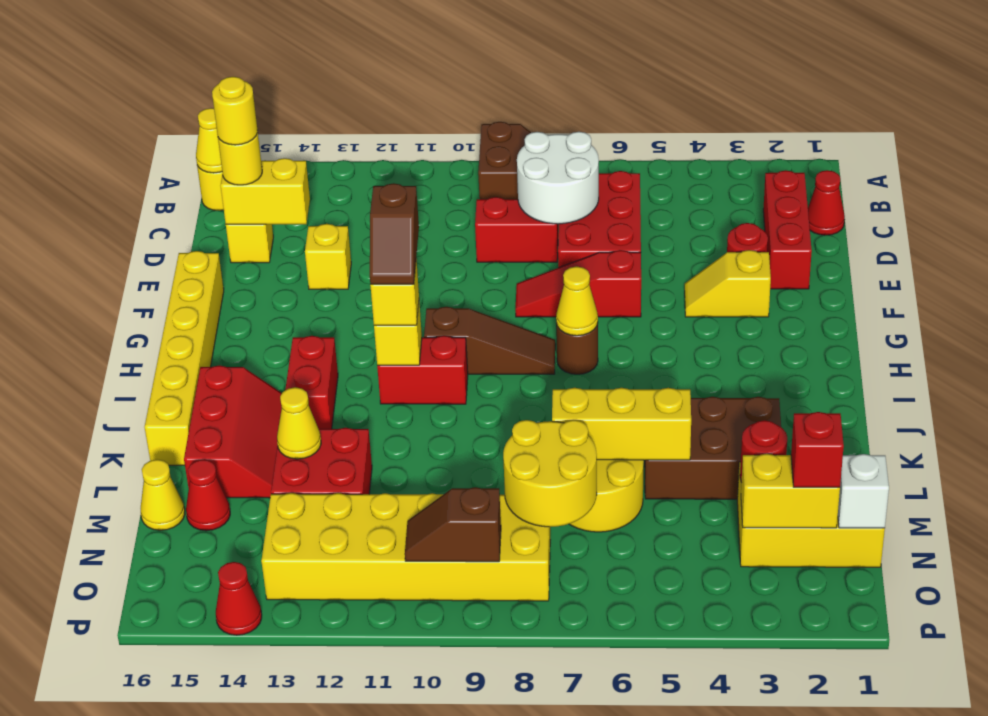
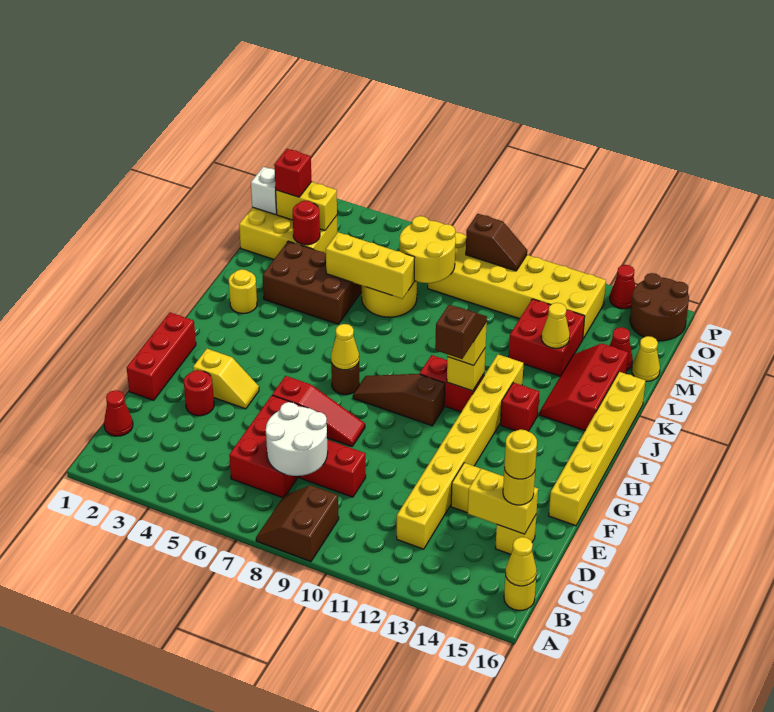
red brick C2:E2 level 1 -> red brick E1:G1 level 1
none -> yellow brick C12:J12 level 1
red brick I13:J13 level 1 -> red brick I13 level 1
none -> yellow round brick J2 level 1
none -> brown round brick O15:P16 level 1

